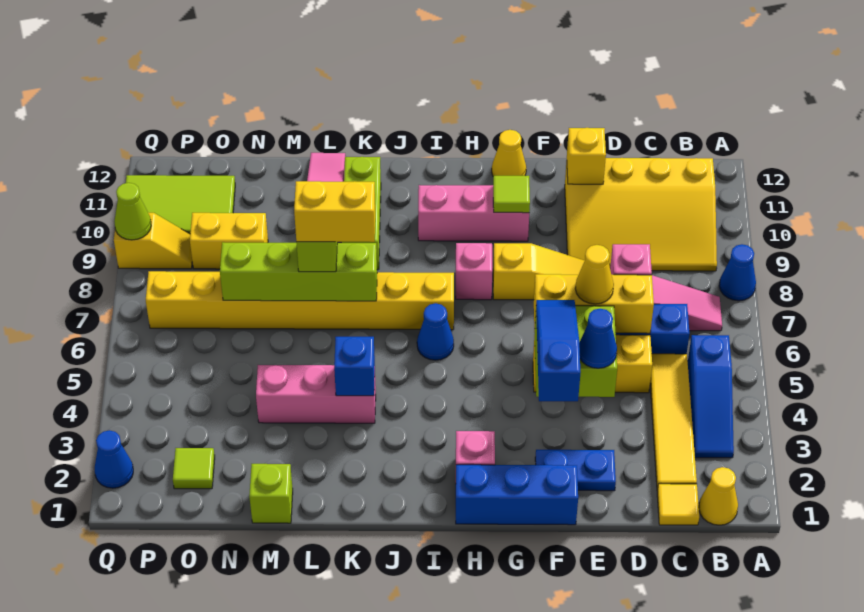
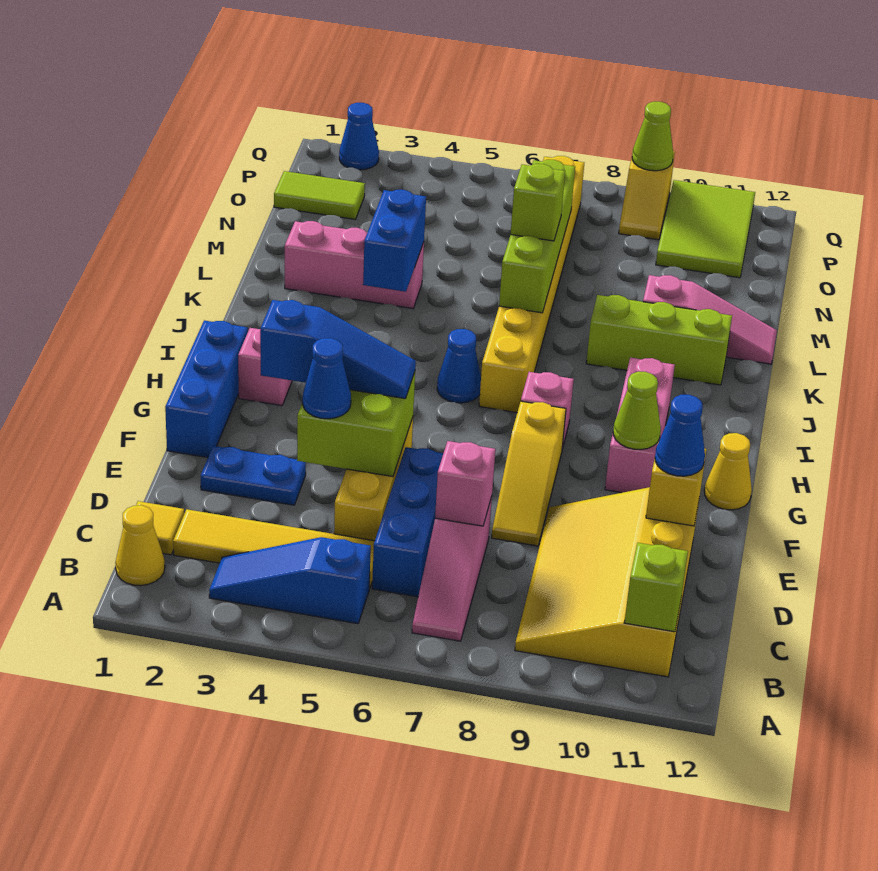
blue cone A8 level 1 -> blue cone E11 level 3
yellow brick D6:F6 level 2 -> none
blue plate E2:F2 level 1 -> blue plate E2:E3 level 1
yellow cone E6 level 3 -> none
lime tile G10 level 2 -> lime cone G10 level 2
pink brick K4:M4 level 1 -> pink brick L2:L4 level 1
blue brick K4 level 2 -> blue brick K4:L4 level 2
yellow brick K7:L7 level 4 -> none
lime brick M1 level 1 -> lime brick B11 level 2
yellow brick N9:O9 level 1 -> none
lime tile O2 level 1 -> lime tile O1:O2 level 1

